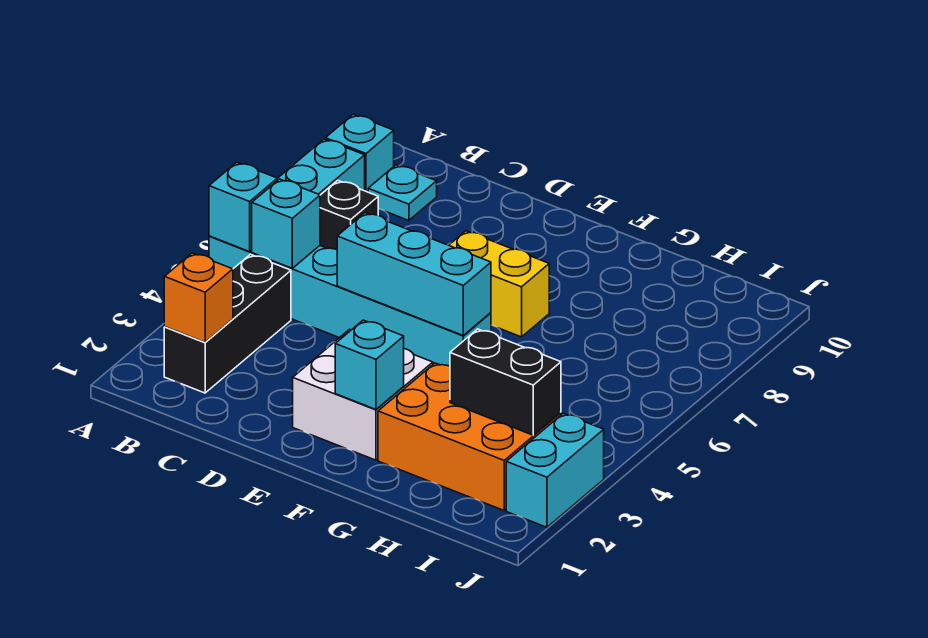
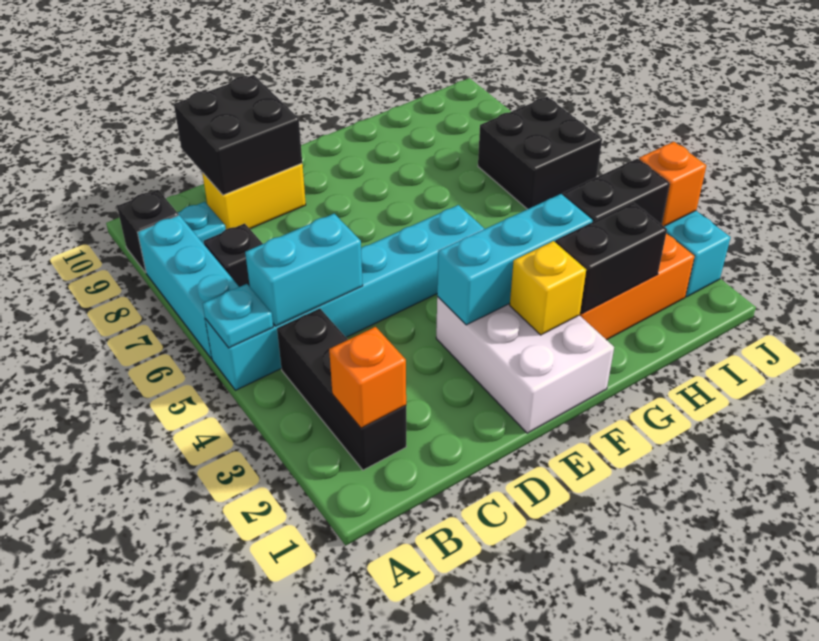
cyan brick A5 level 2 -> cyan plate A5 level 2
cyan brick A9 level 1 -> black brick A9 level 1
cyan brick B5 level 2 -> cyan brick B5:C5 level 2
none -> black brick C9:D10 level 2
cyan brick D5:F5 level 2 -> cyan brick E3:G3 level 2
white brick E2:F3 level 1 -> white brick E1:F3 level 1
yellow brick E7:F7 level 1 -> yellow brick C9:D9 level 1
cyan brick F2 level 2 -> yellow brick F2 level 2
none -> black brick G2:H2 level 2
none -> black brick I6:J7 level 1
none -> orange brick J3 level 2

